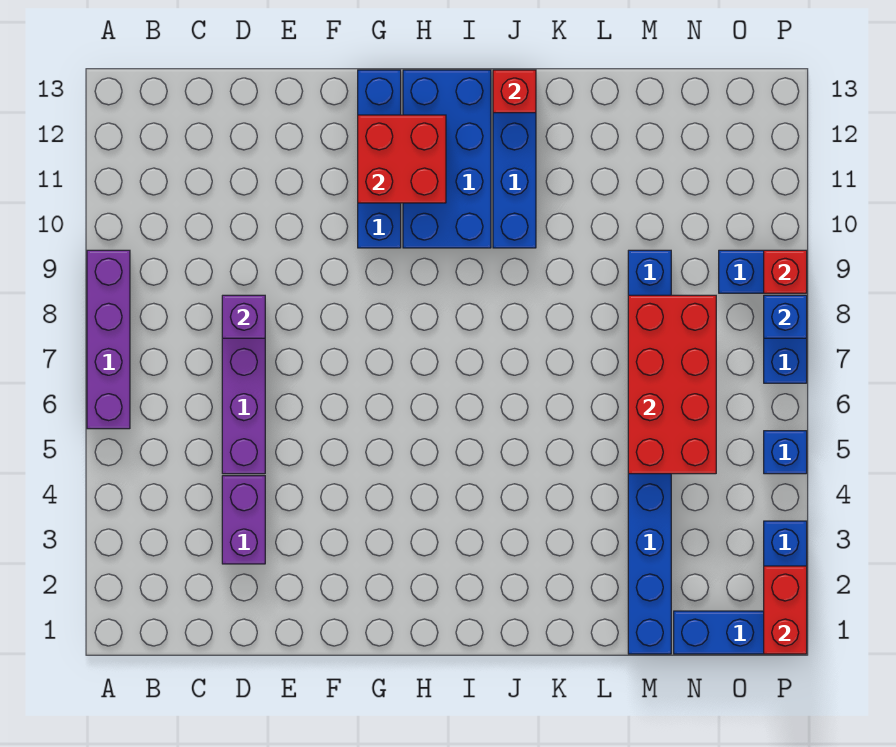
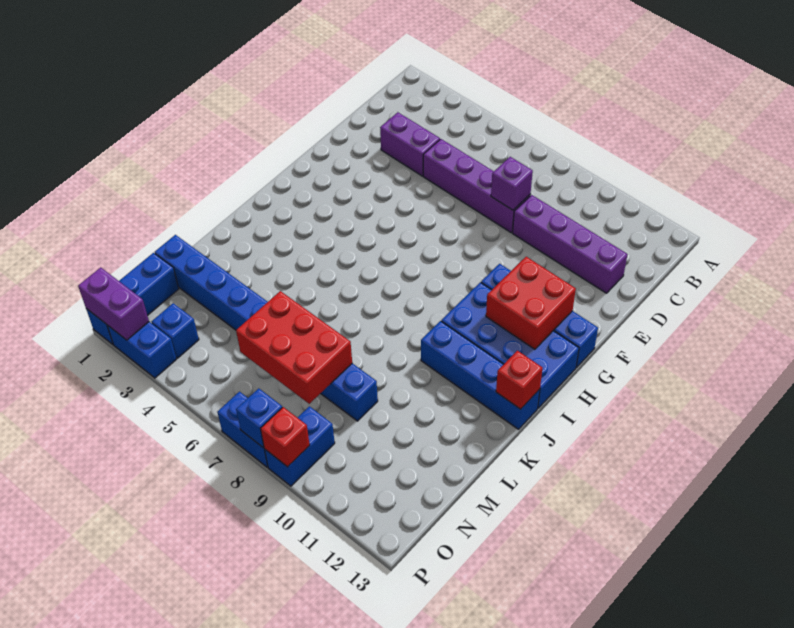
purple brick A6:A9 level 1 -> purple brick D9:D12 level 1
red brick M5:N8 level 2 -> red brick M6:N8 level 2
red brick P1:P2 level 2 -> purple brick P1:P2 level 2
blue brick P5 level 1 -> blue brick O3 level 1

